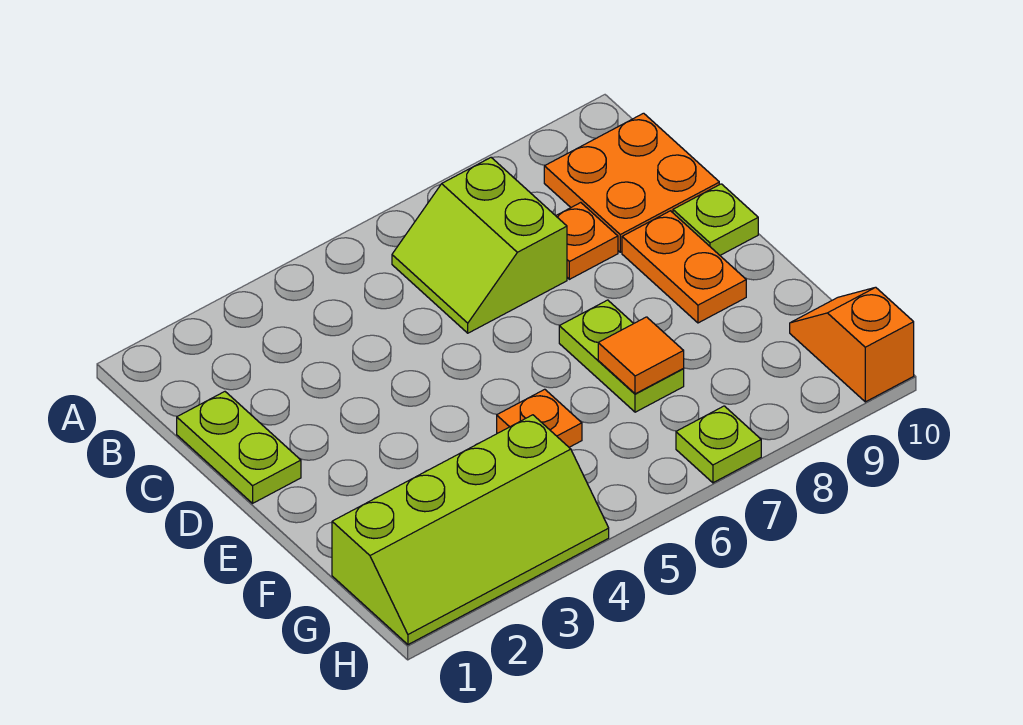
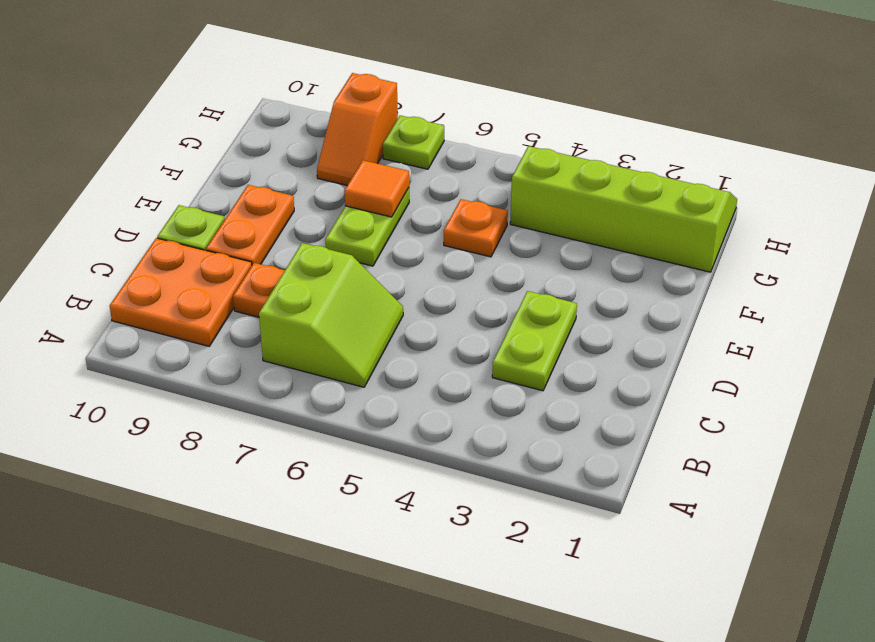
lime plate C1:D1 level 1 -> lime plate C3:D3 level 1
orange slope G10:H10 level 1 top H -> orange slope G8:H8 level 1 top H

